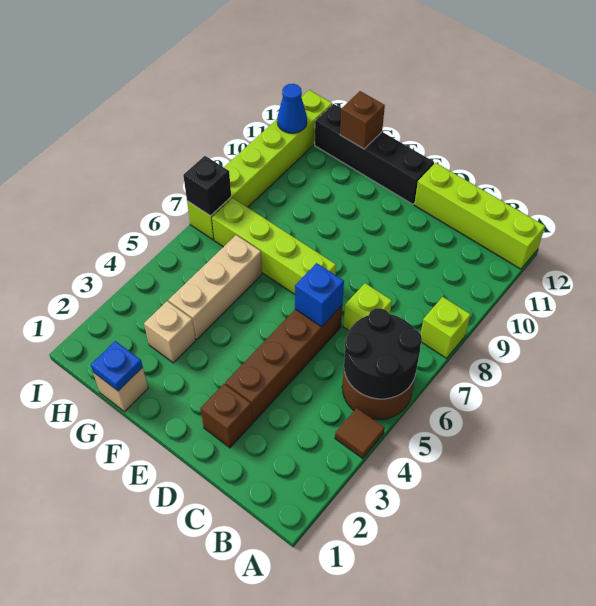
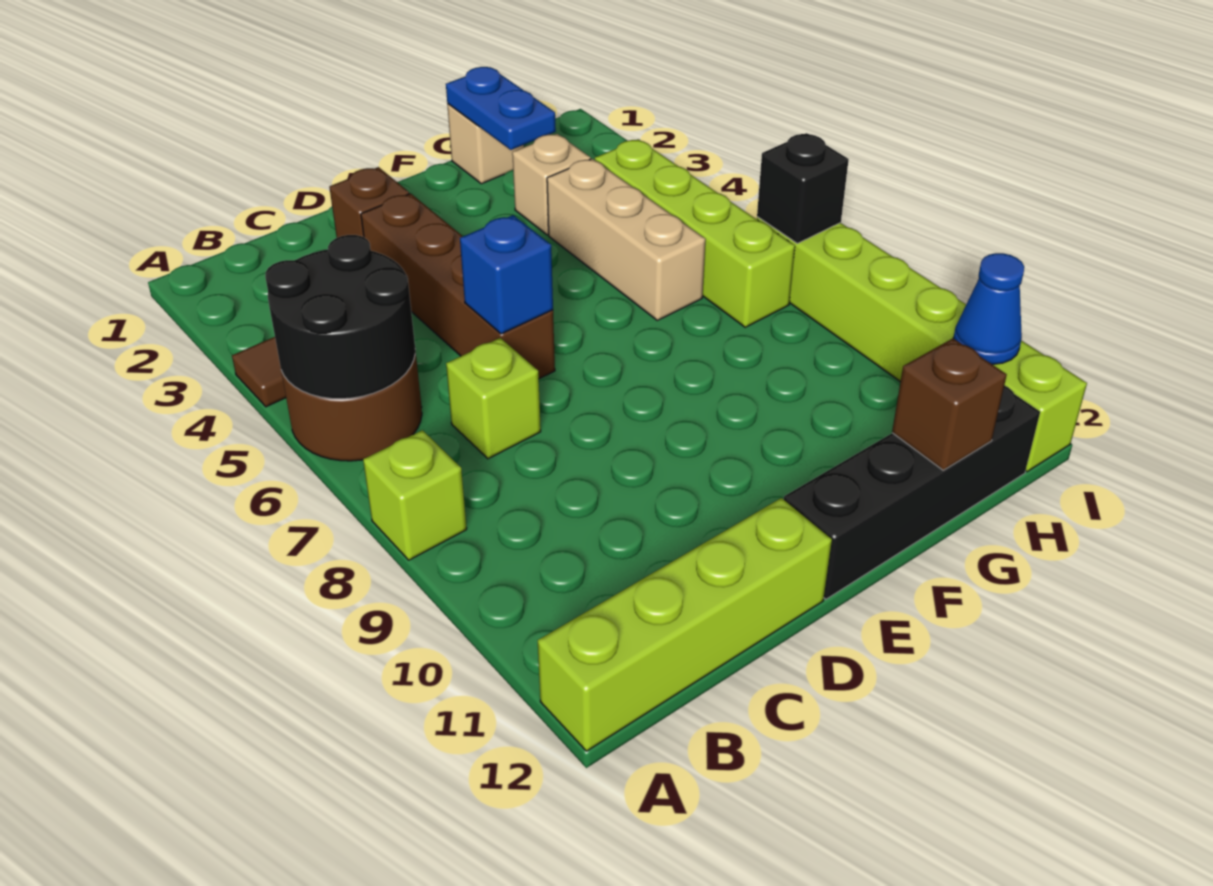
lime brick E7:H7 level 1 -> lime brick H4:H7 level 1
blue plate G1 level 2 -> blue plate G1:G2 level 2

